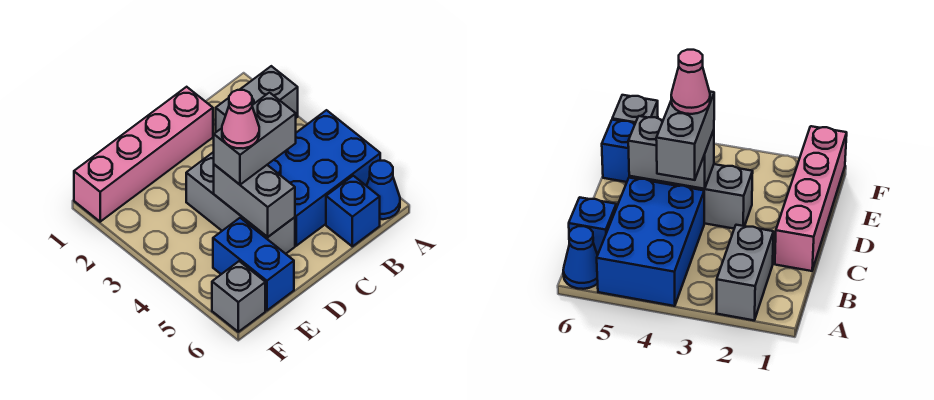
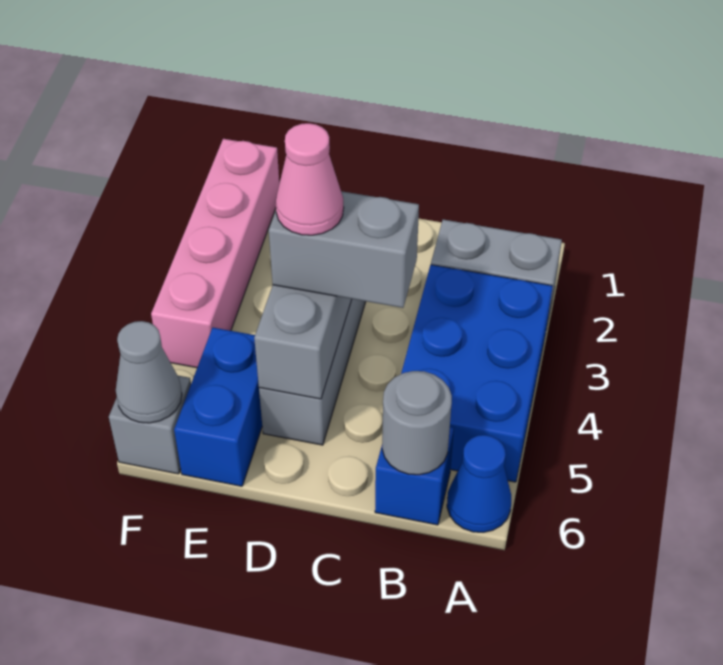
blue brick A4:C5 level 1 -> blue brick A3:B5 level 1
none -> grey round brick B6 level 2
pink brick C1:F1 level 1 -> pink brick F1:F4 level 1
none -> grey cone F6 level 2

